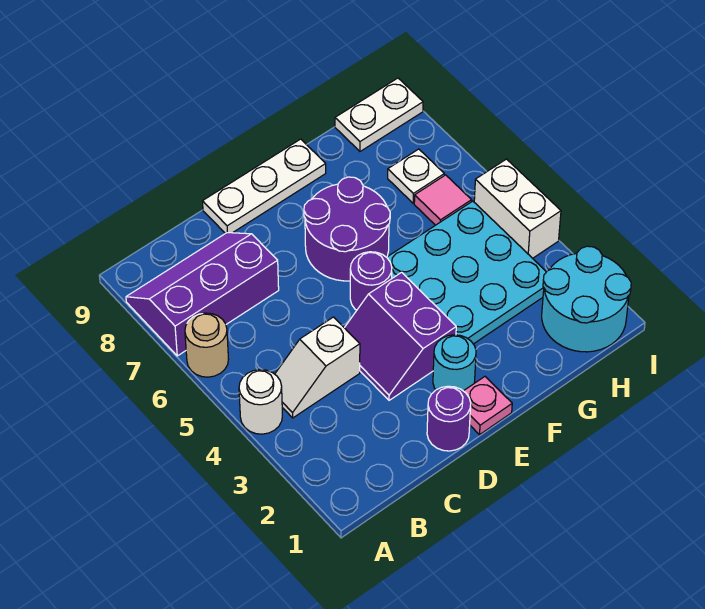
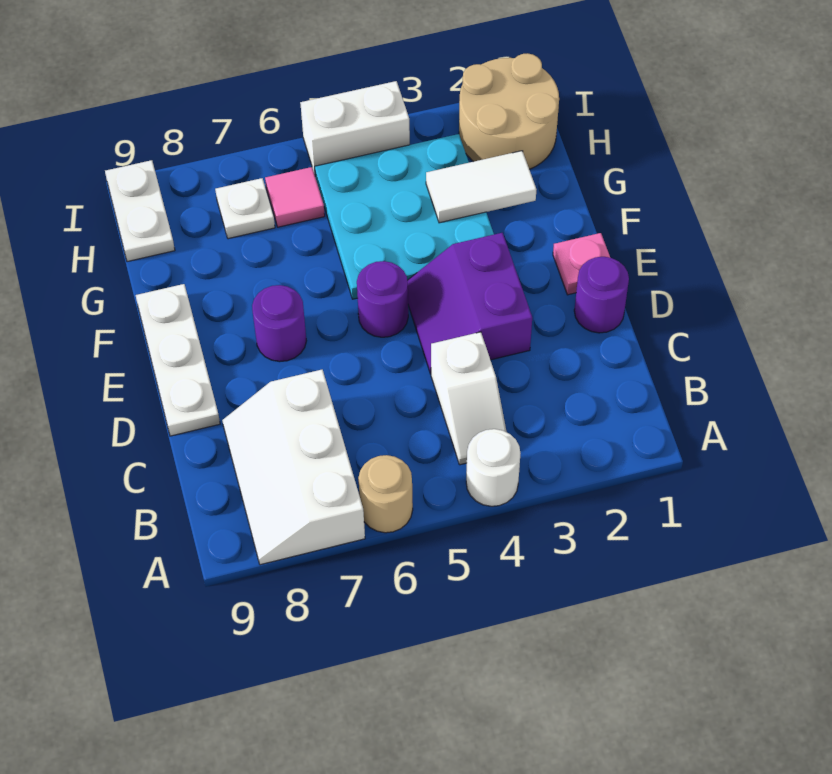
purple slope A7:C8 level 1 top 7 -> white slope A7:C8 level 1 top 7
purple slope D3:E4 level 1 top E -> purple slope D3:E4 level 1 top 3
cyan round brick E2 level 1 -> none
purple round brick E6:F7 level 1 -> purple round brick E7 level 1
none -> white tile G2:G3 level 2
cyan round brick H1:I2 level 1 -> tan round brick H1:I2 level 1

